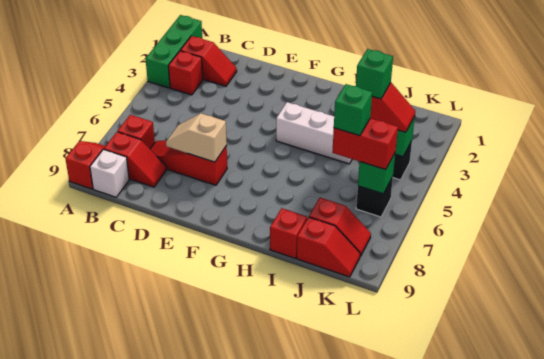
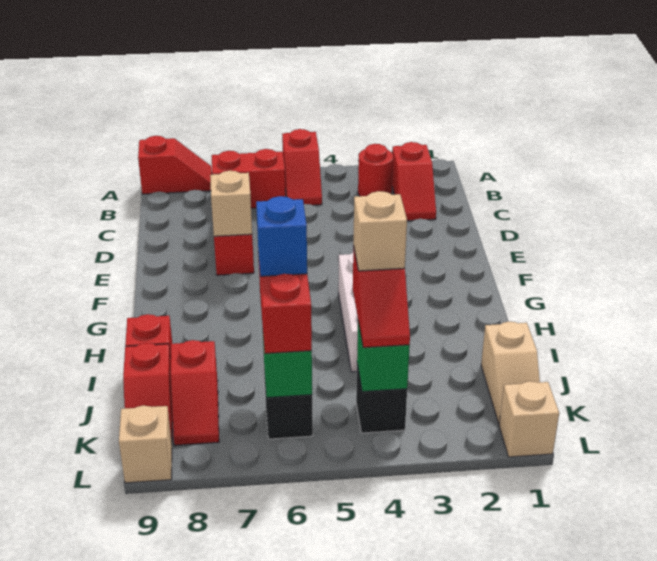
green brick A1:A3 level 1 -> none
red brick B3 level 1 -> red round brick B3 level 1
red brick B7 level 1 -> red brick B6:B7 level 1
red slope B8:C8 level 1 top B -> red slope A5:B5 level 1 top A
white brick B9 level 1 -> none
none -> tan slope J1:K1 level 1 top J
green brick J4 level 4 -> tan brick J4 level 4
green brick J6 level 4 -> blue brick J6 level 4
none -> tan brick L1 level 1
none -> tan brick L9 level 1

